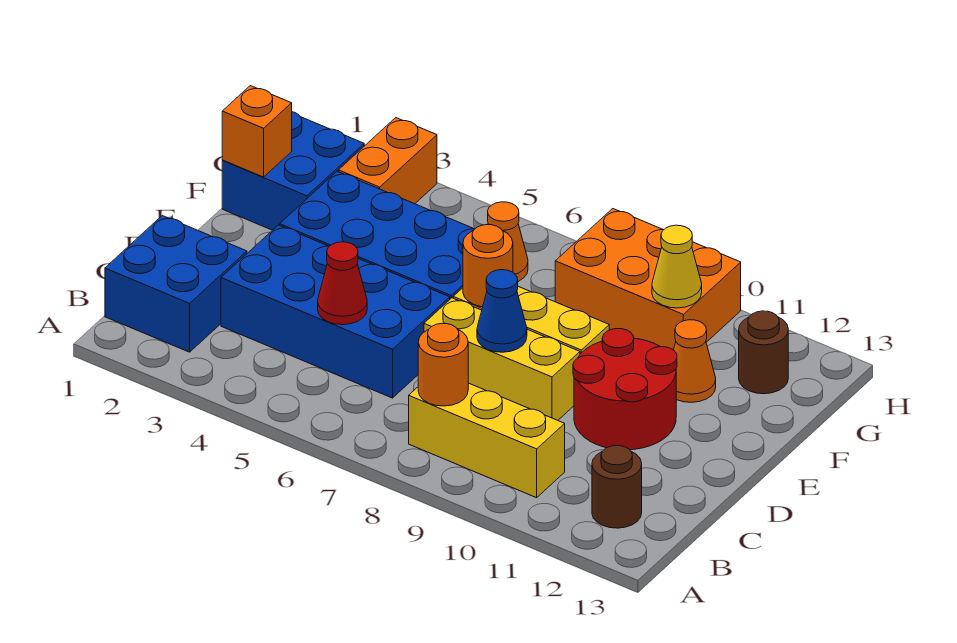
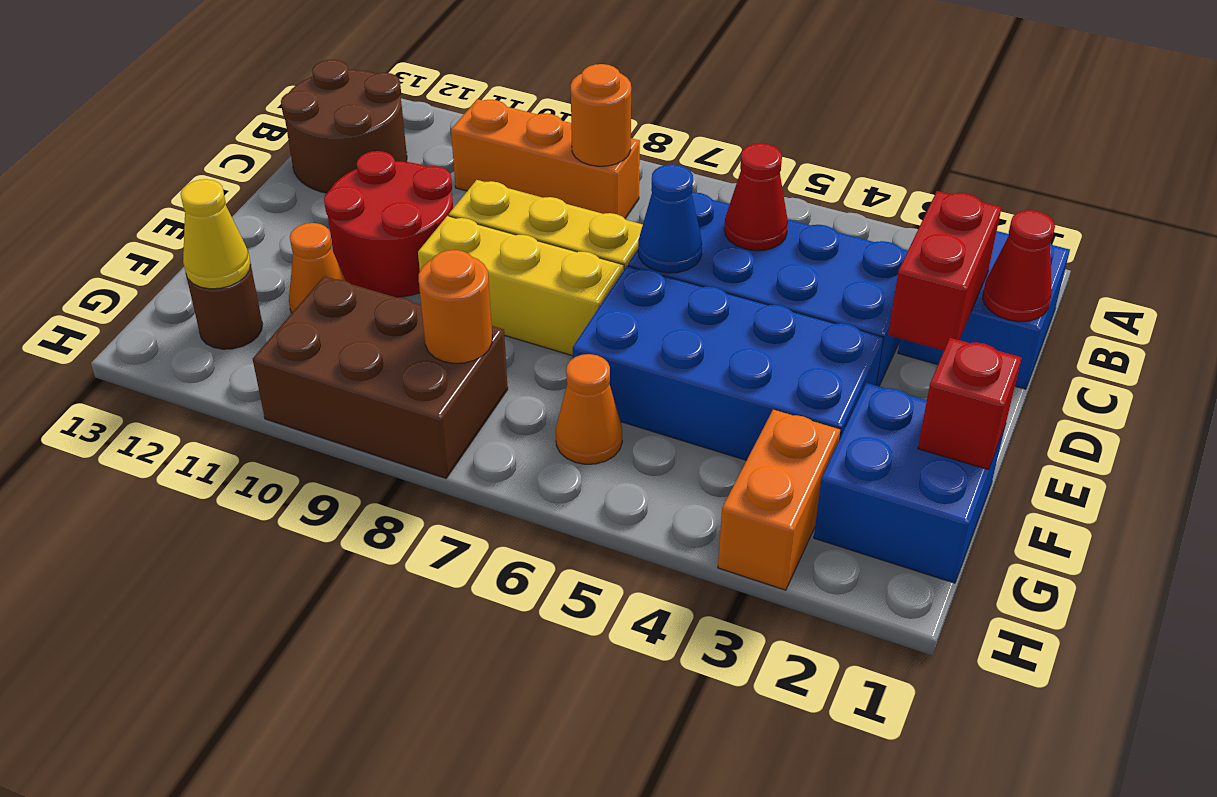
yellow brick B8:B10 level 1 -> orange brick B8:B10 level 1
brown round brick B12 level 1 -> brown round brick B12:C13 level 1
none -> red cone C1 level 2
none -> red brick C2:D2 level 2
blue cone D8 level 2 -> blue cone D6 level 2
orange round brick E7 level 2 -> orange round brick G8 level 2
orange brick F1 level 2 -> red brick F1 level 2
orange brick G8:H10 level 1 -> brown brick G8:H10 level 1
yellow cone G10 level 2 -> yellow cone G12 level 2

